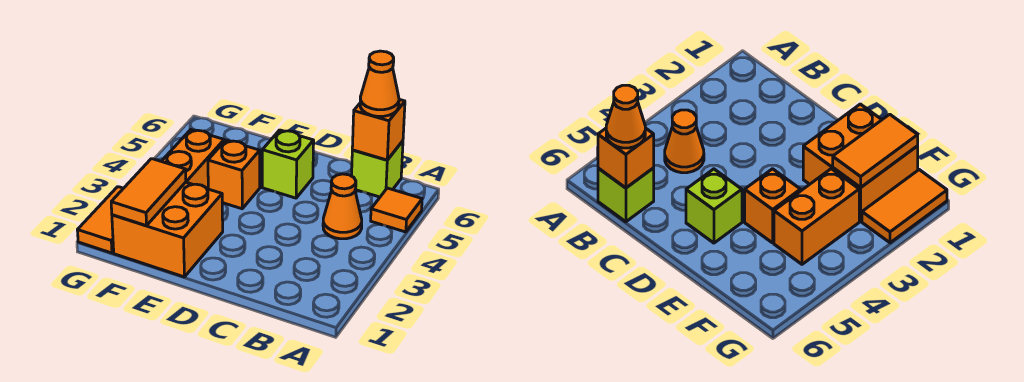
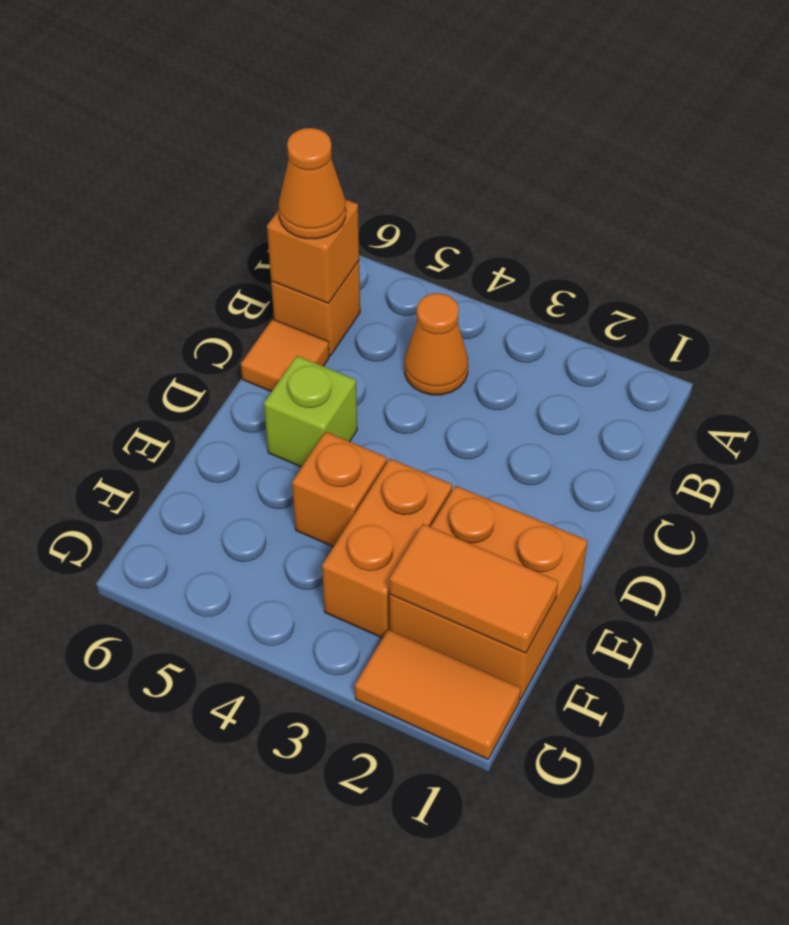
orange tile A5 level 1 -> orange tile C6 level 1
lime brick B6 level 1 -> orange brick B6 level 1
orange brick F3:F4 level 1 -> orange brick E3:F3 level 1

